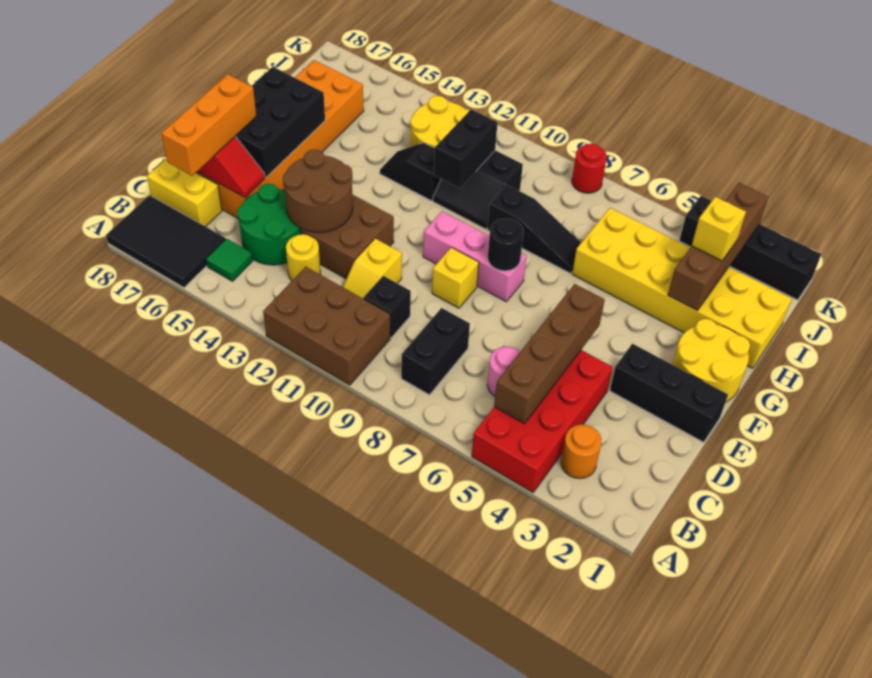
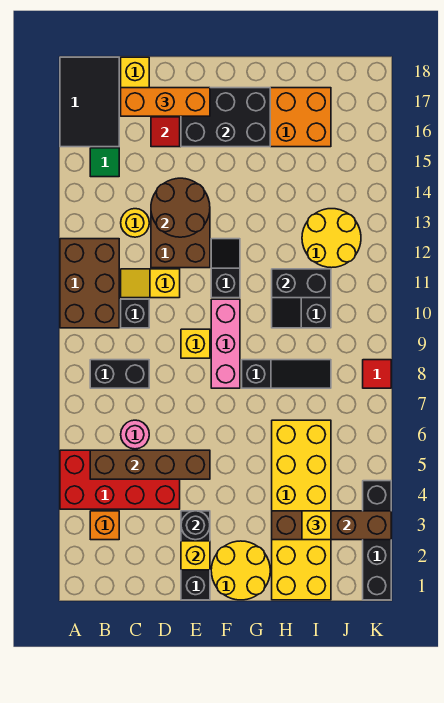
orange round brick B3 level 1 -> orange brick B3 level 1
green round brick C14:D15 level 1 -> none
none -> yellow brick E2 level 2
black round brick F8 level 2 -> black round brick E3 level 2
black slope H7:H9 level 1 top 9 -> black slope G8:I8 level 1 top G
black slope H12:H13 level 1 top 12 -> black slope F11:F12 level 1 top 11
red round brick K8 level 1 -> red tile K8 level 1

